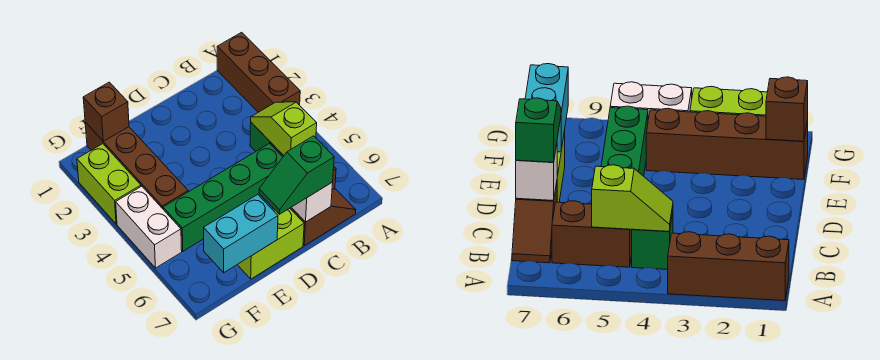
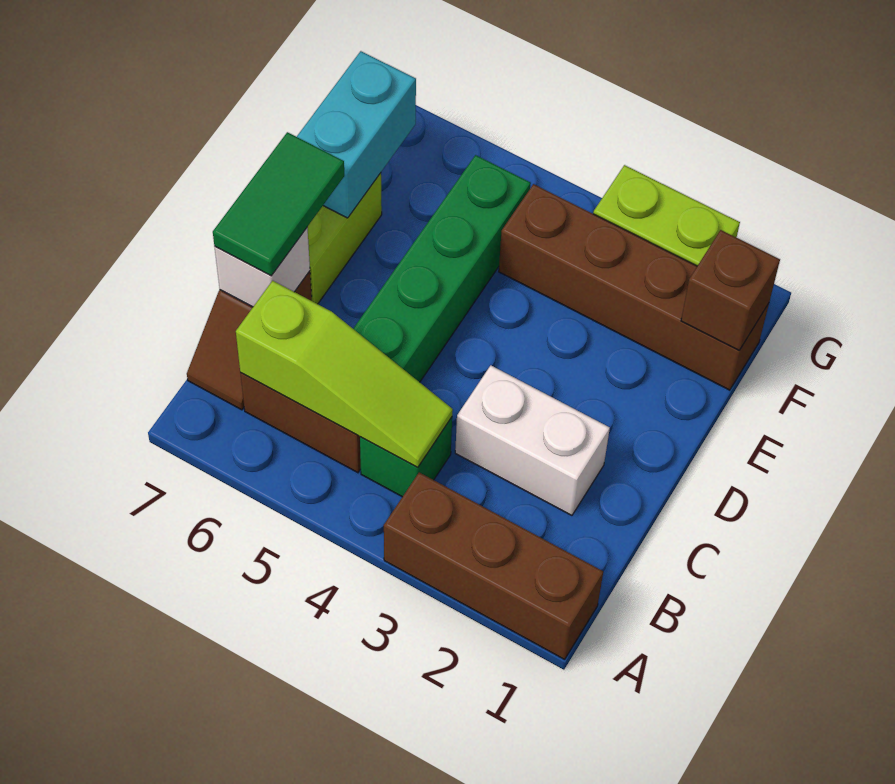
lime slope B4:B5 level 2 top 5 -> lime slope B4:B6 level 2 top 6
green slope C7:D7 level 3 top C -> green tile C7:D7 level 3
white brick G4:G5 level 1 -> white brick C2:C3 level 1

